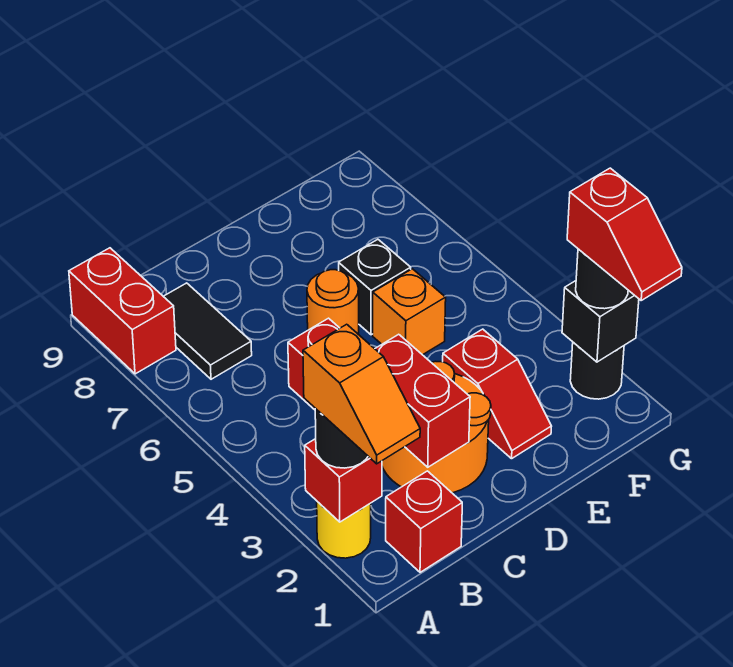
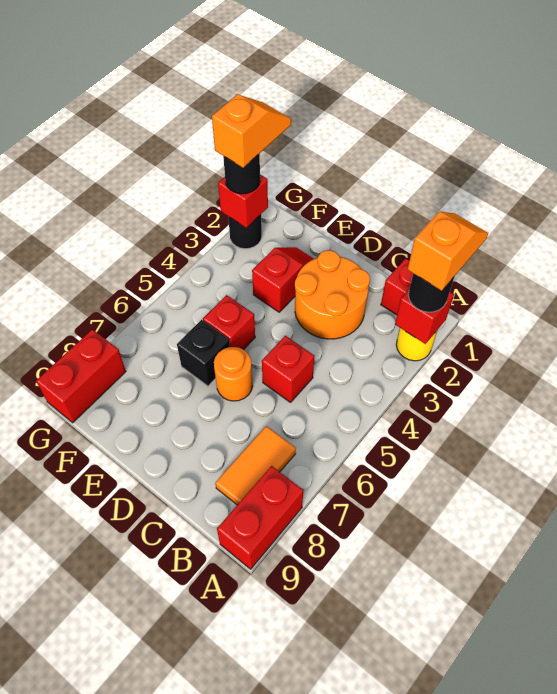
black tile B7:B8 level 1 -> orange tile B7:B8 level 1
red brick C2:C3 level 2 -> red brick G8:G9 level 1
orange brick E5 level 1 -> red brick E5 level 1
red slope G1:G2 level 4 top 2 -> orange slope G1:G2 level 4 top 2
black brick G2 level 2 -> red brick G2 level 2

